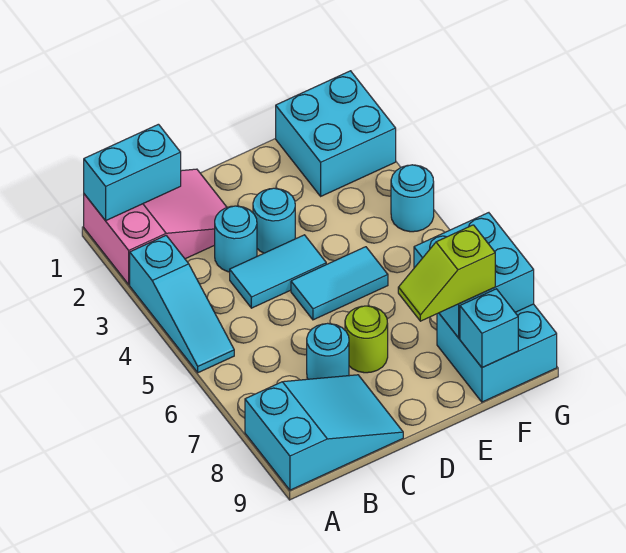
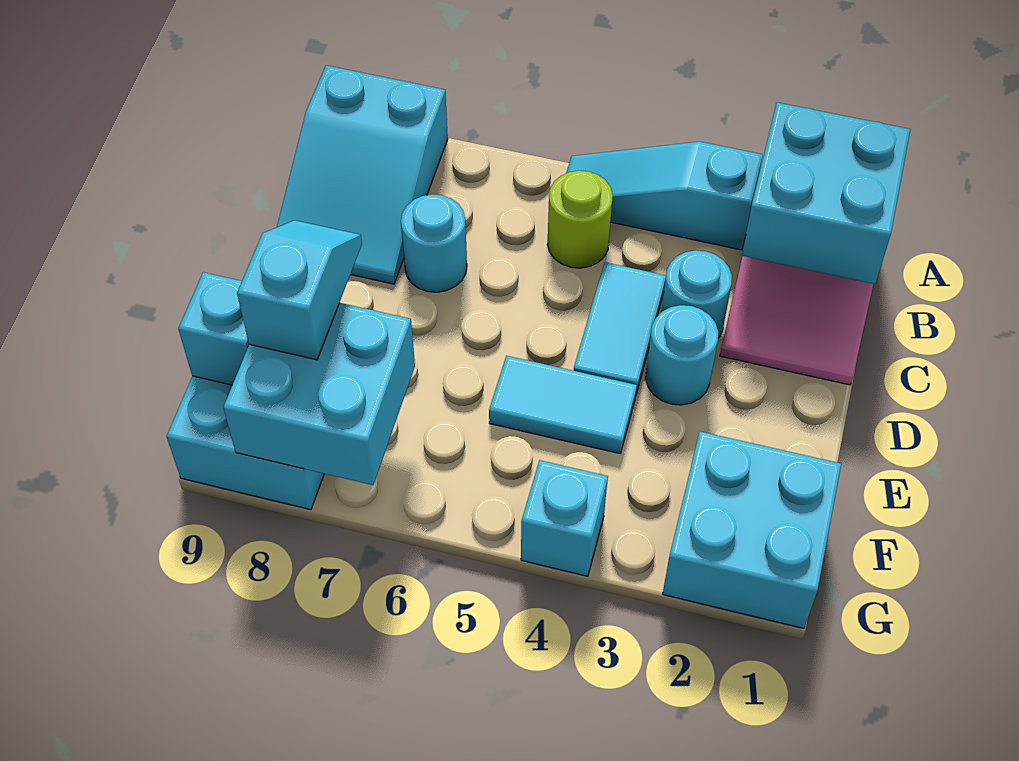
cyan brick A1:B1 level 2 -> cyan brick A1:B2 level 2
cyan tile D5:E5 level 1 -> cyan tile E4:E5 level 1
lime round brick D7 level 1 -> lime round brick B5 level 1
lime slope E8:F8 level 3 top F -> cyan slope E8:F8 level 3 top F
cyan round brick G4 level 1 -> cyan brick G4 level 1

